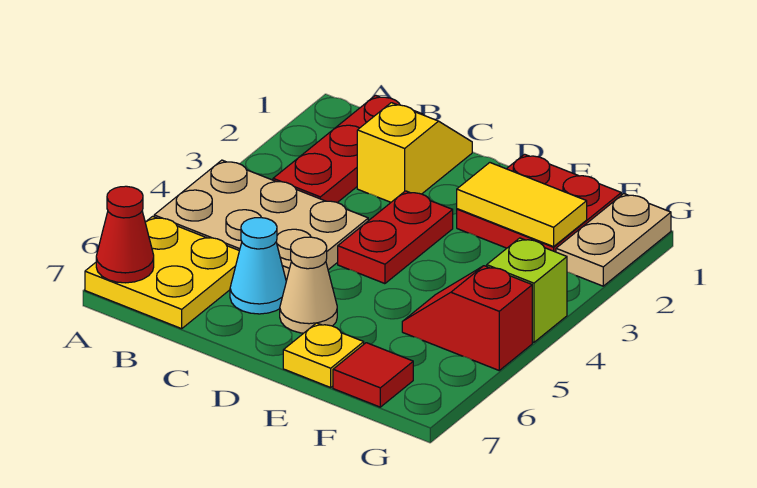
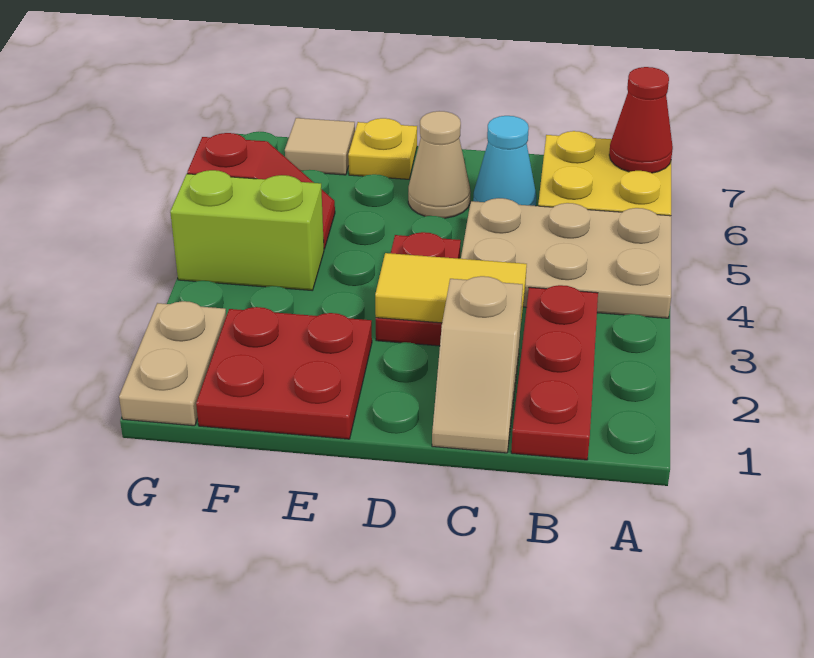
yellow slope C1:C2 level 1 top 2 -> tan slope C1:C2 level 1 top 2
yellow tile E2:F2 level 2 -> yellow tile C3:D3 level 2
red tile F7 level 1 -> tan tile F7 level 1
lime brick G4 level 1 -> lime brick F4:G4 level 1

